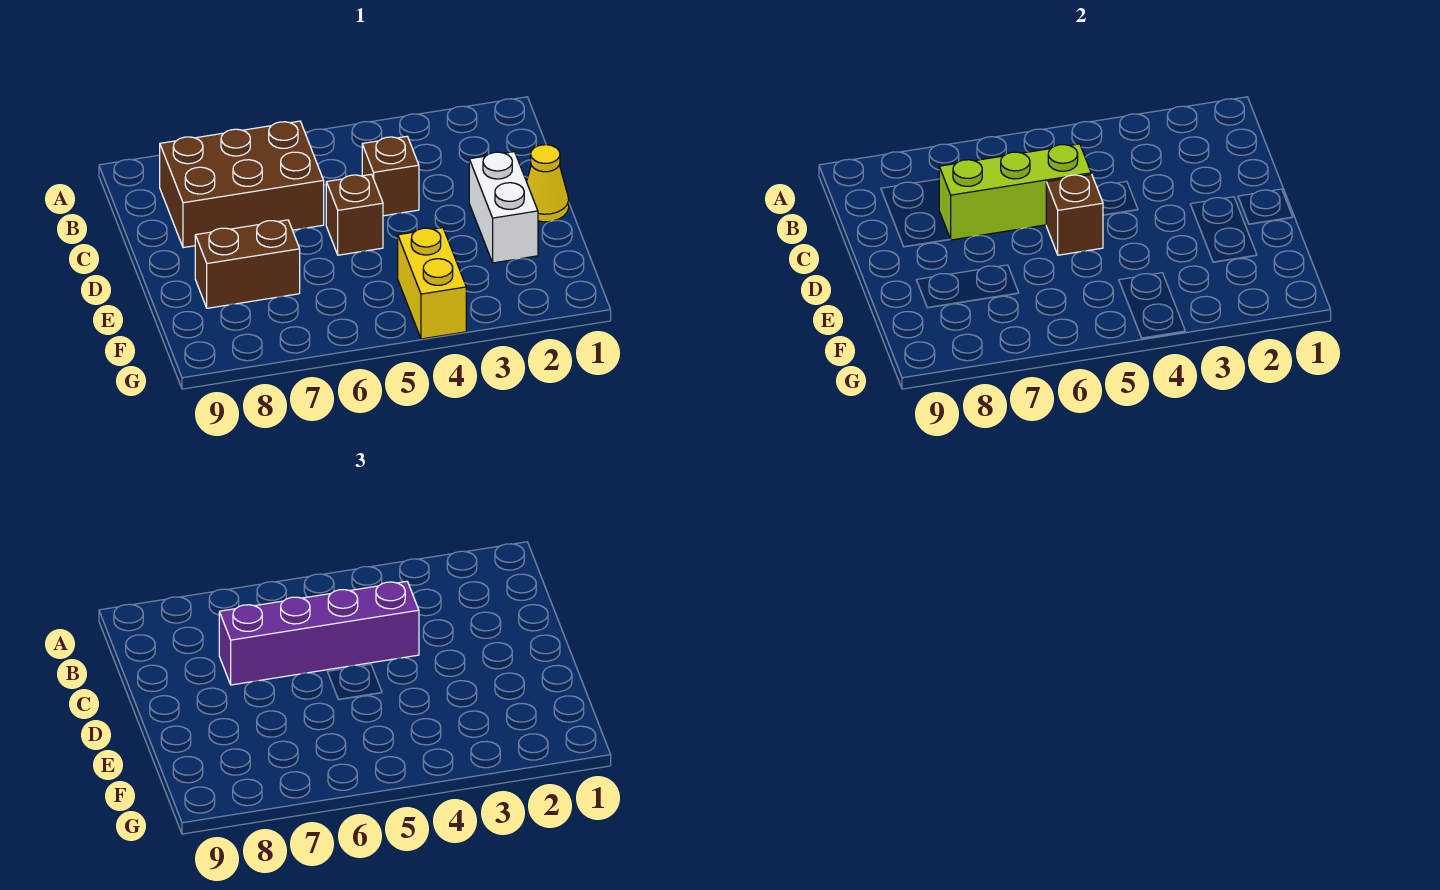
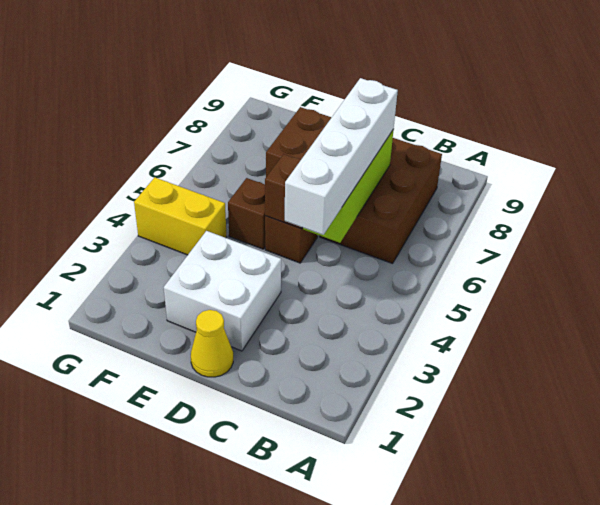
brown brick C4 level 1 -> brown brick E5 level 1
purple brick C4:C7 level 3 -> white brick C4:C7 level 3
white brick D2:E2 level 1 -> white brick D2:E3 level 1

